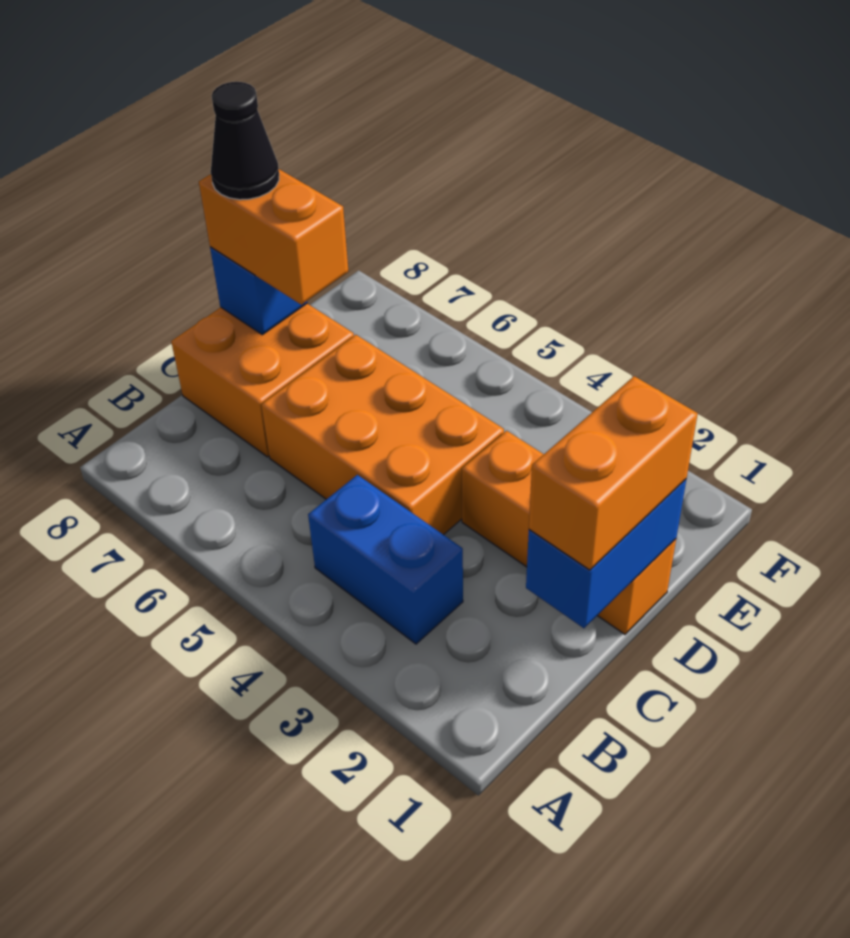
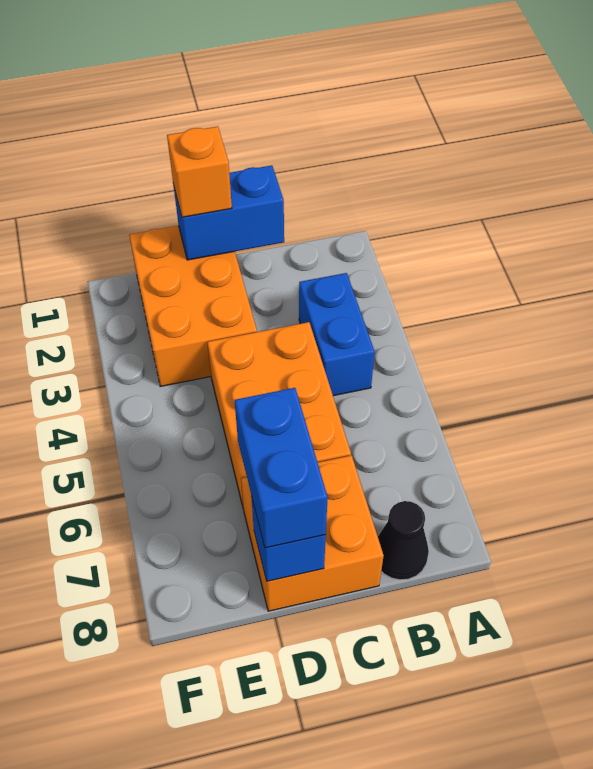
orange brick C1:D1 level 3 -> orange brick D1 level 3
orange brick D1:D3 level 1 -> orange brick D1:E3 level 1
orange brick D7:D8 level 3 -> blue brick D7:D8 level 3
black cone D8 level 4 -> black cone B8 level 1

